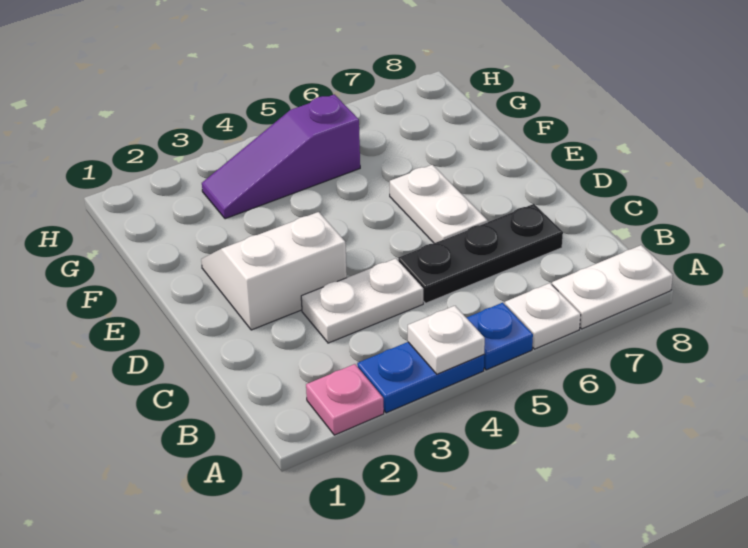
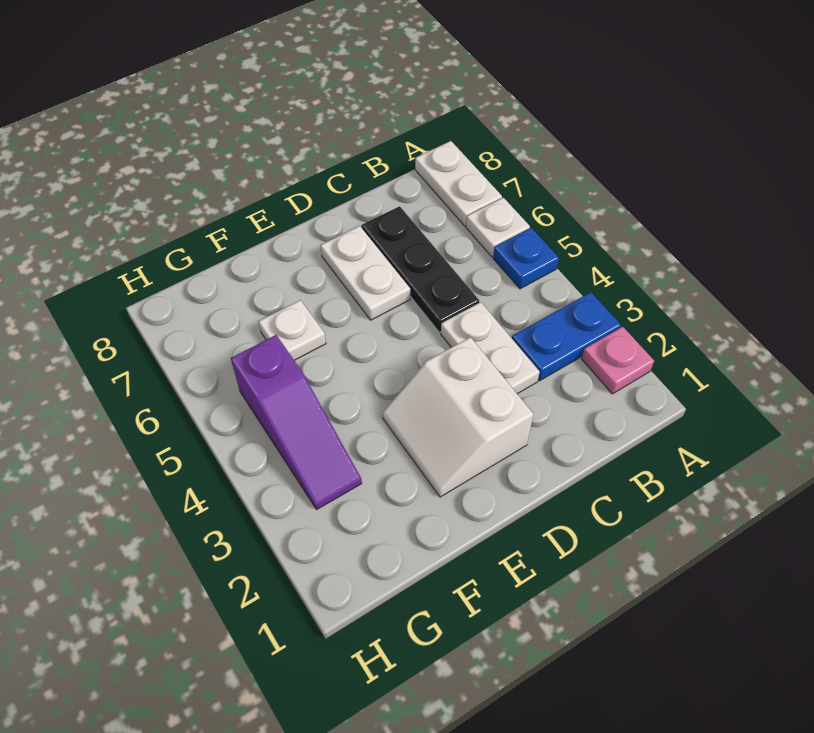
blue plate A3:A4 level 1 -> blue plate A3:B3 level 1
white plate A4 level 2 -> white plate F6 level 1
white plate D6:E6 level 1 -> white plate D6:D7 level 1

